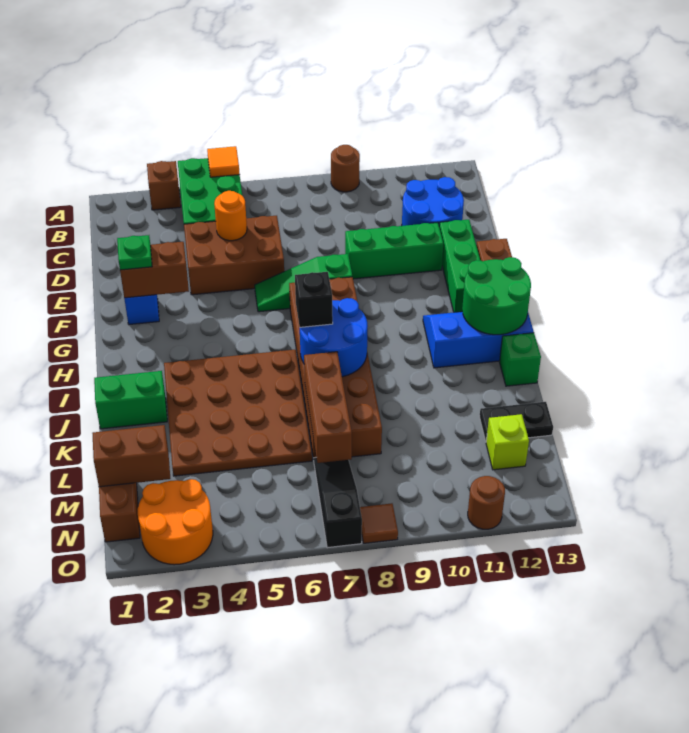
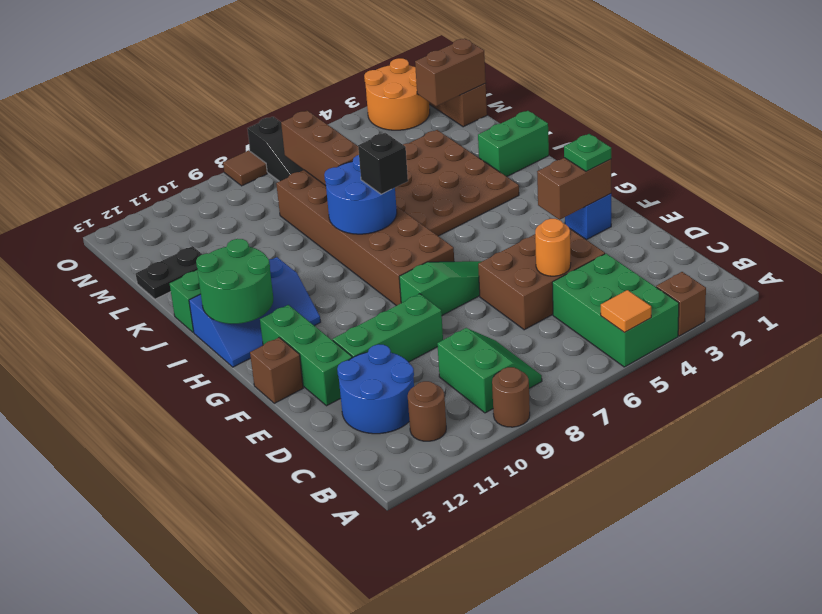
none -> green slope B8:C9 level 1 top 9
lime brick M12 level 1 -> none
brown round brick O11 level 1 -> brown round brick B11 level 1

